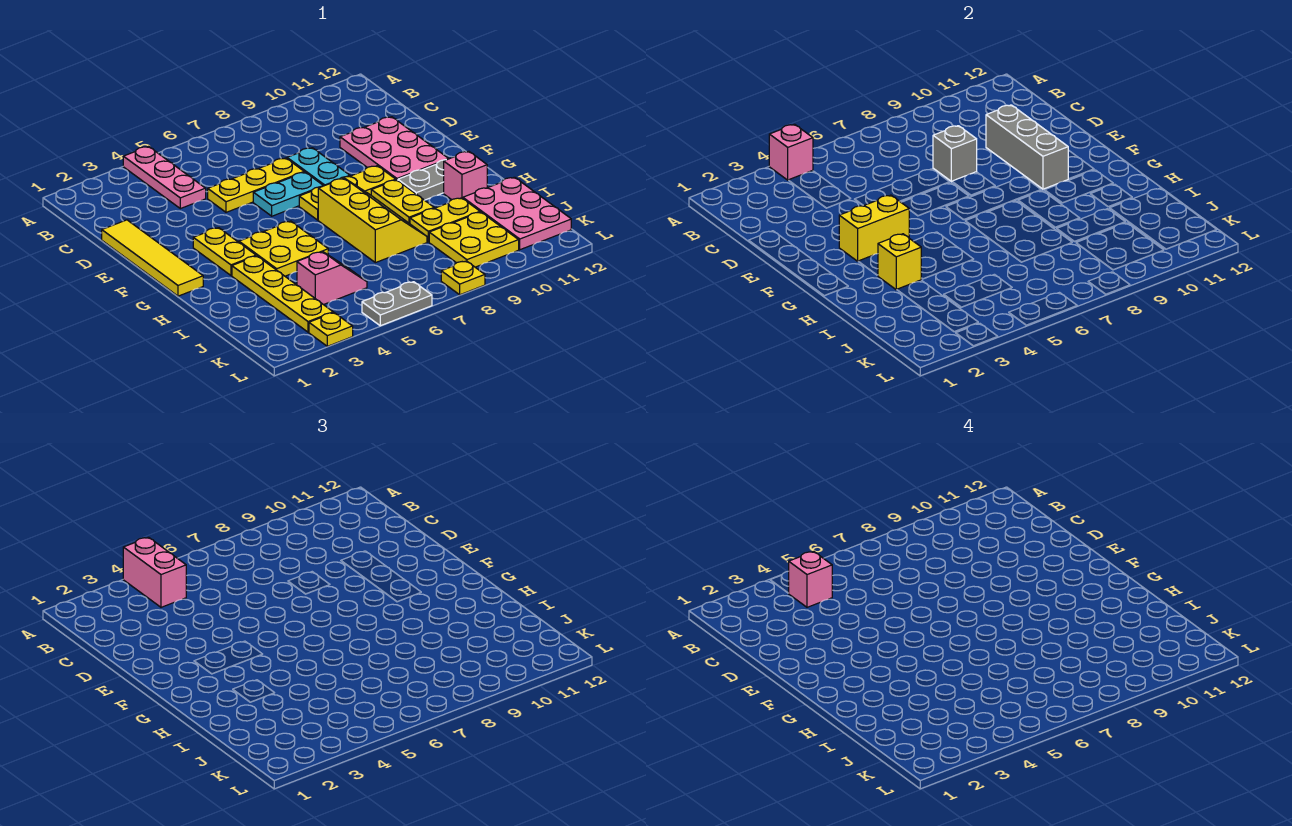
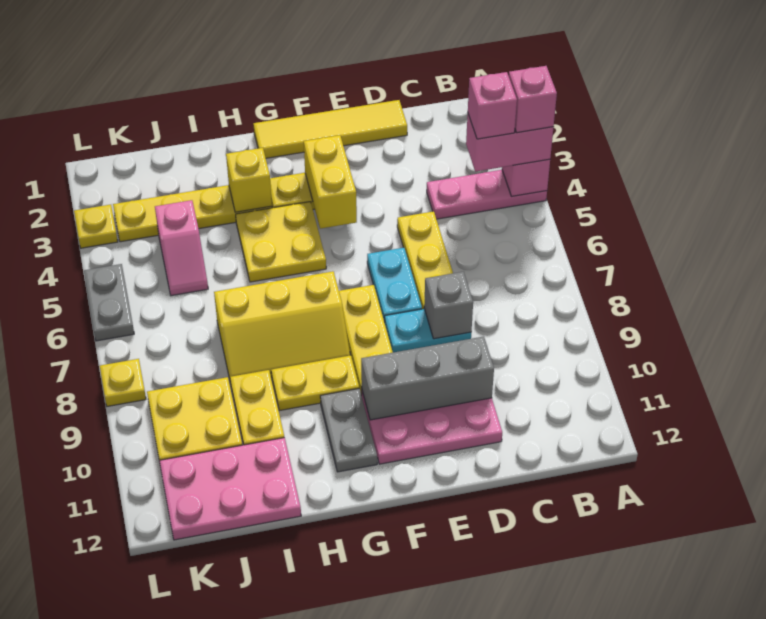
pink brick H11 level 1 -> pink brick A4 level 4

